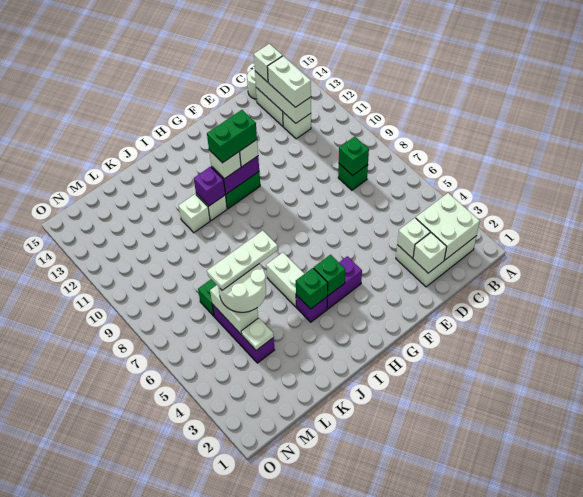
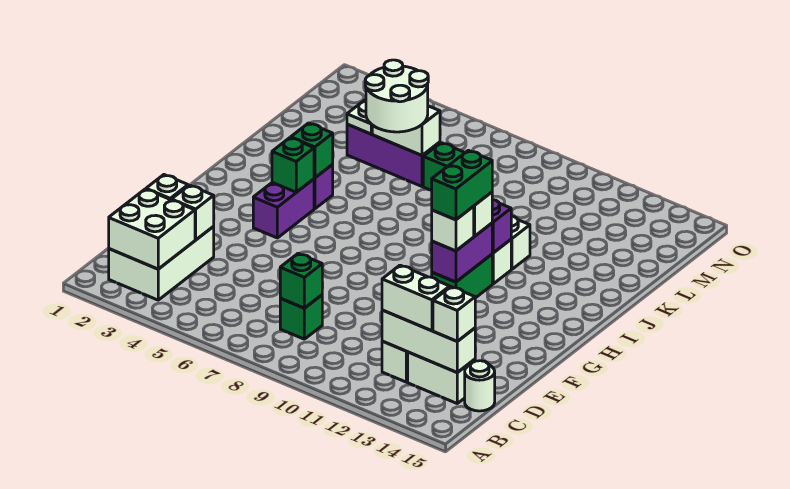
white brick I5:I6 level 1 -> none
white plate J6:L6 level 4 -> none

